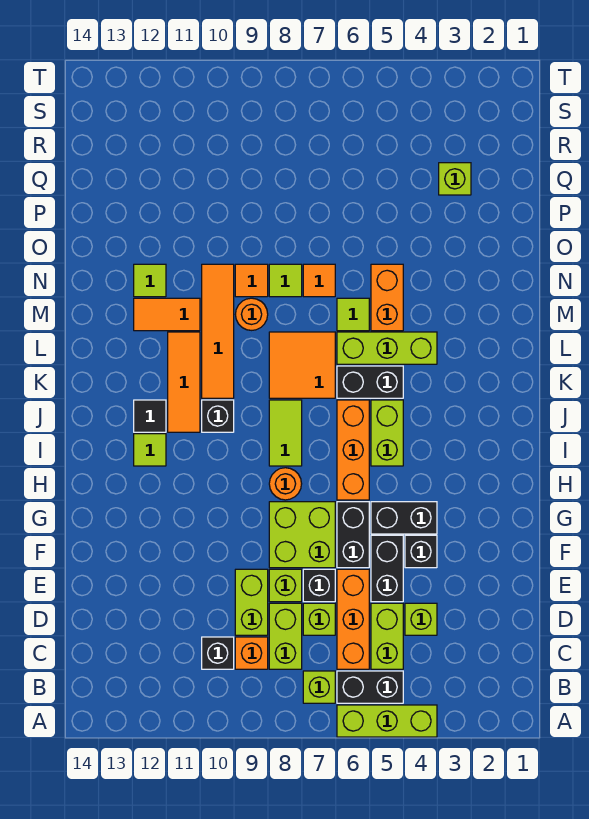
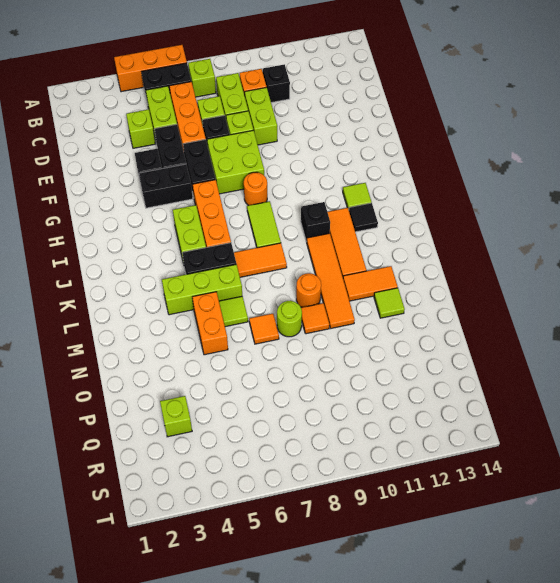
lime brick A4:A6 level 1 -> orange brick A4:A6 level 1
orange tile K7:L8 level 1 -> orange tile K7:K8 level 1
lime tile N8 level 1 -> lime round brick N8 level 1

